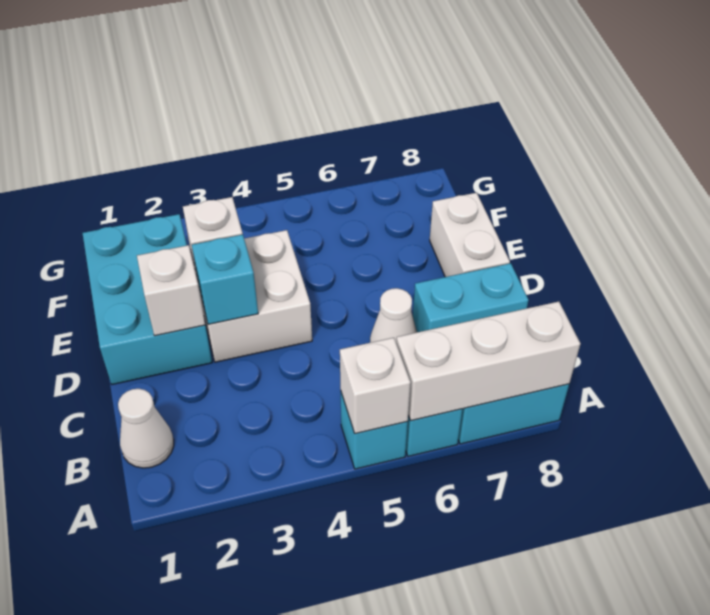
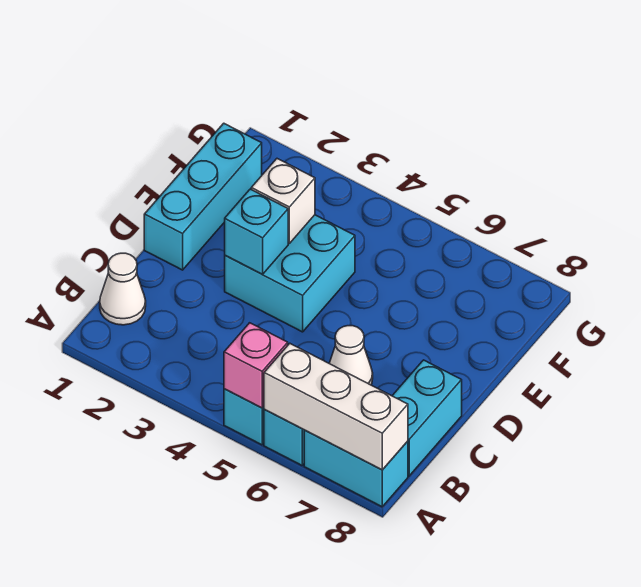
white brick A5 level 2 -> pink brick A5 level 2
cyan brick C7:C8 level 1 -> cyan brick B8:C8 level 1
cyan brick D1:F2 level 1 -> cyan brick D1:F1 level 1
white brick D2 level 2 -> none
white brick D3:E4 level 1 -> cyan brick D3:E4 level 1
white brick D8:E8 level 1 -> none

